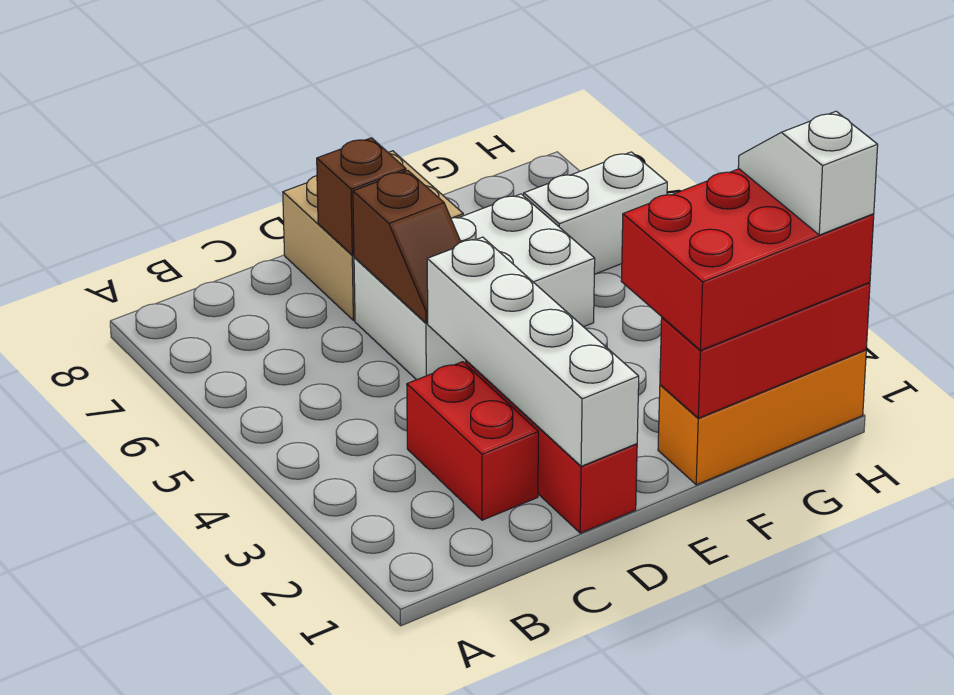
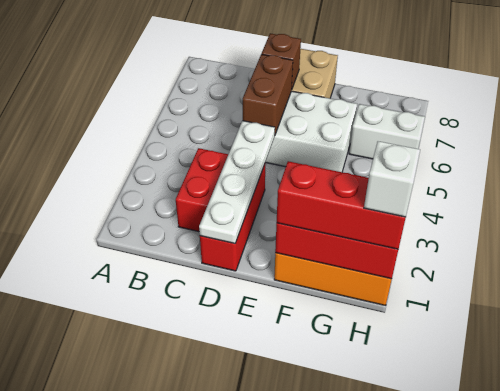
white brick D1:D4 level 2 -> white plate D1:D4 level 2
brown slope D5:D6 level 2 top 6 -> brown brick D5:D6 level 2
red brick F1:H2 level 3 -> red brick F1:H1 level 3

